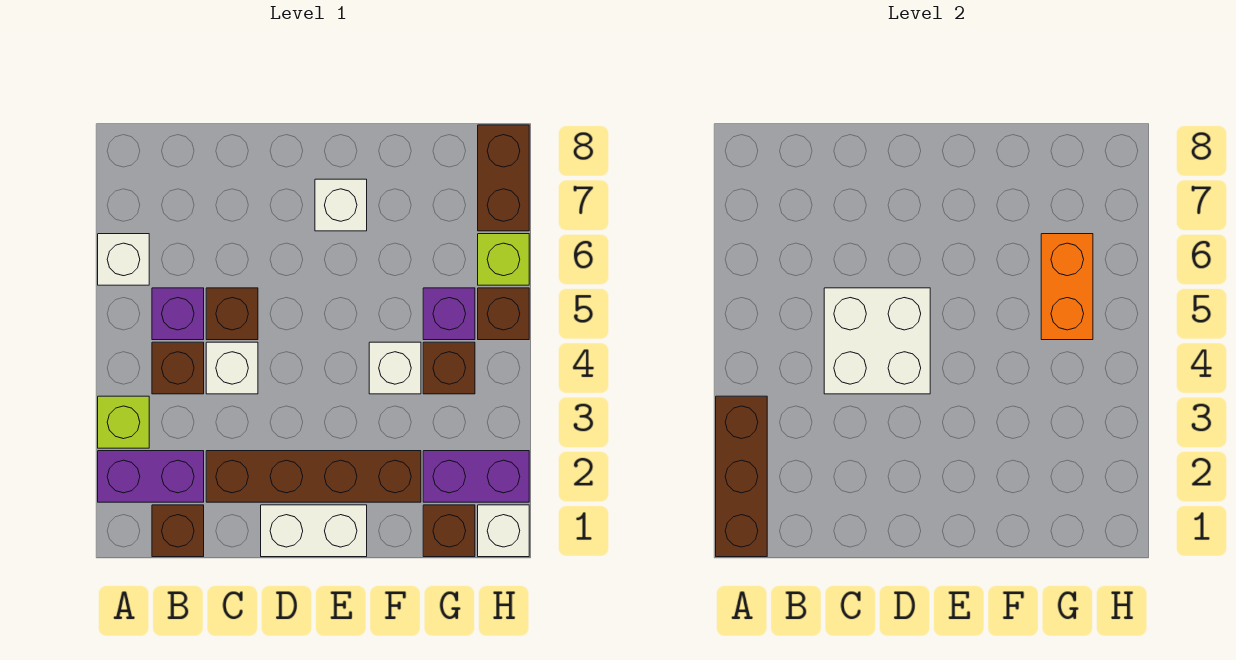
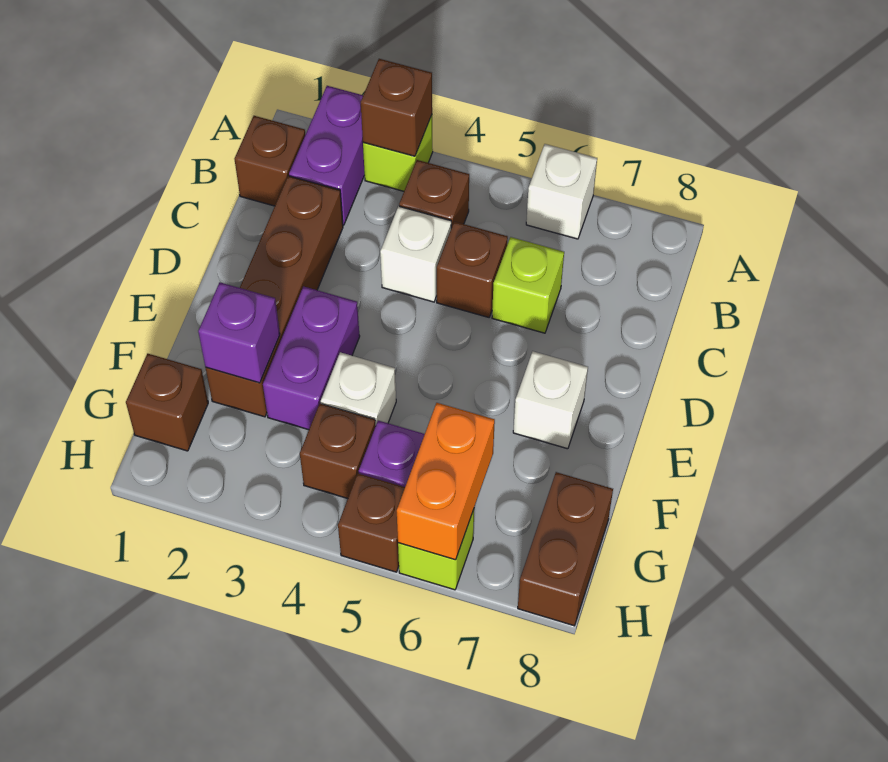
brown brick A1:A3 level 2 -> brown brick A3 level 2
purple brick B5 level 1 -> purple brick F2 level 2
white brick C4:D5 level 2 -> none
none -> lime brick C6 level 1
white brick D1:E1 level 1 -> none
purple brick G2:H2 level 1 -> purple brick E3:F3 level 1
orange brick G5:G6 level 2 -> orange brick G6:H6 level 2
white brick H1 level 1 -> none
brown brick H7:H8 level 1 -> brown brick G8:H8 level 1

